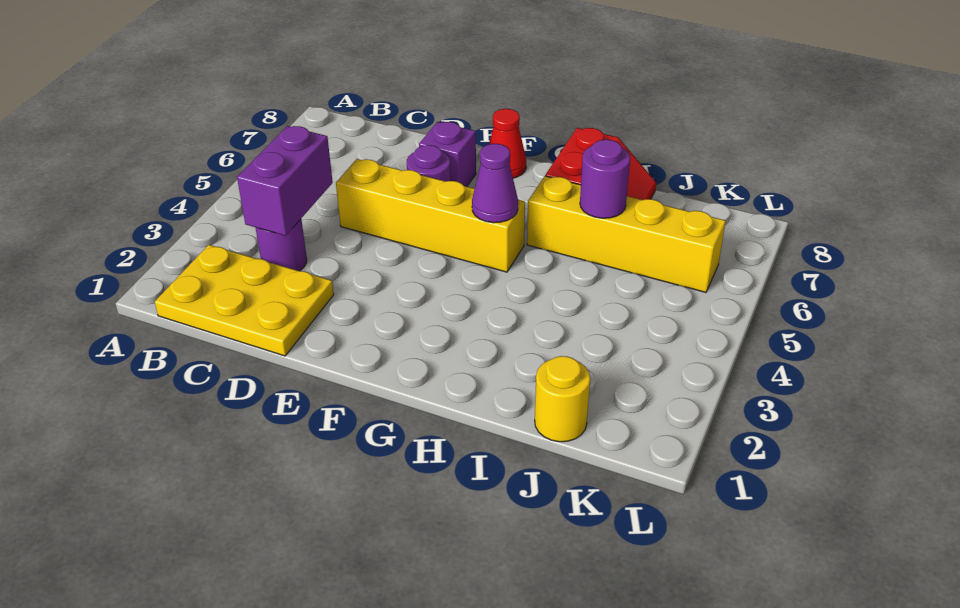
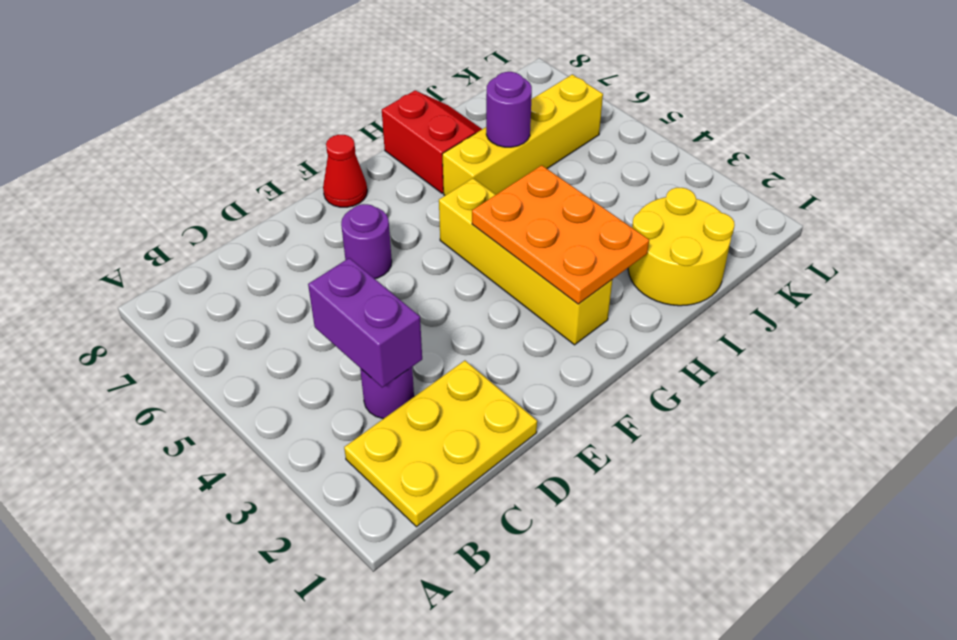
yellow brick D5:G5 level 1 -> yellow brick G2:G5 level 1
purple brick E7 level 1 -> none
none -> orange plate G2:H4 level 2
purple cone G5 level 2 -> none
yellow round brick J1 level 1 -> yellow round brick I1:J2 level 1

